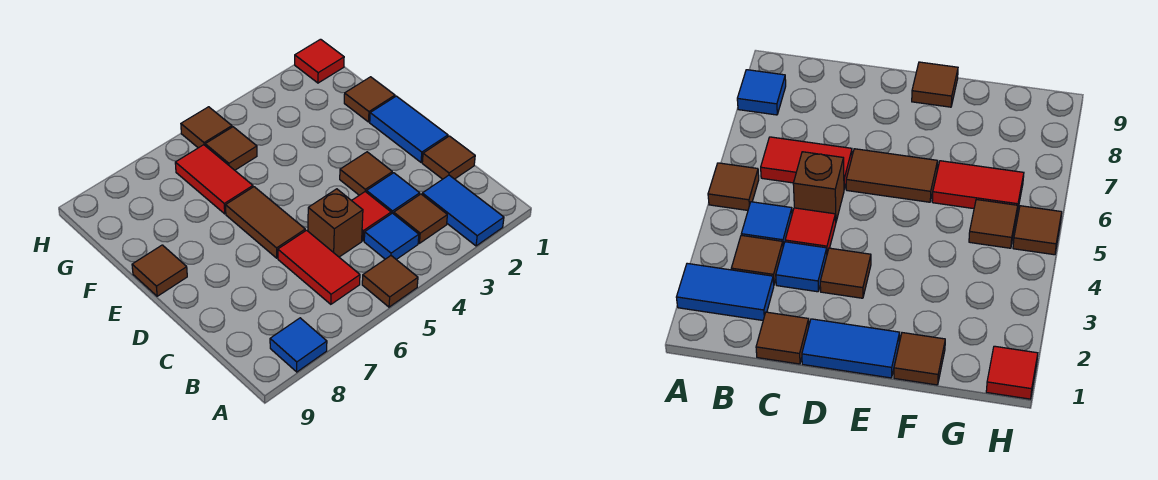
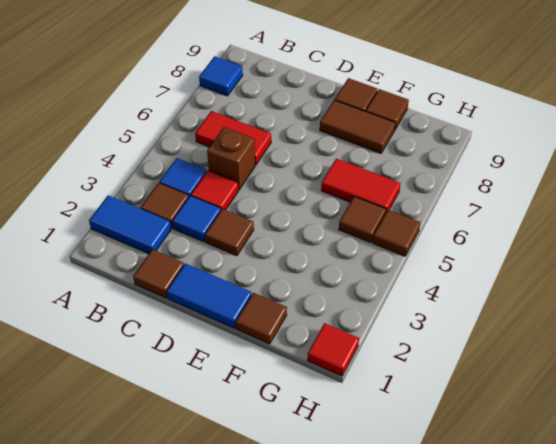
brown tile A5 level 1 -> brown tile F9 level 1
brown tile D6:E6 level 1 -> brown tile E8:F8 level 1

